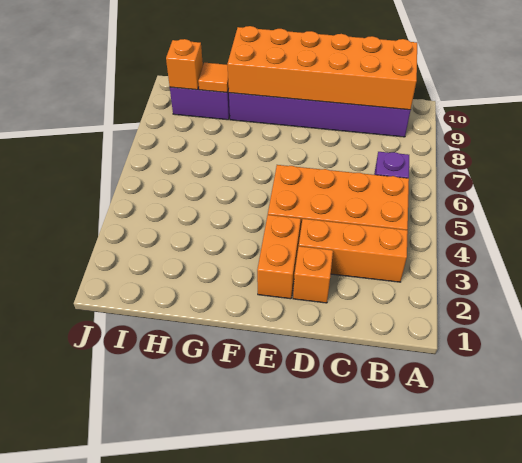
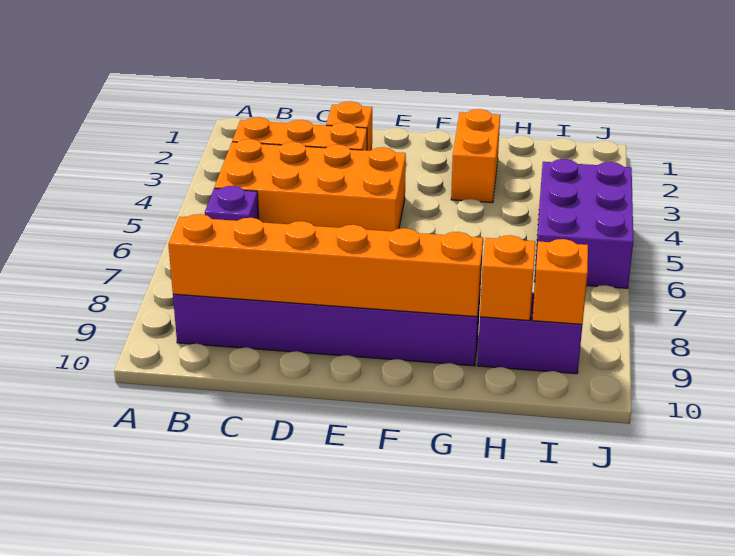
orange brick B9:G10 level 2 -> orange brick B9:G9 level 2
orange brick E2:E3 level 1 -> orange brick G2:G3 level 1
orange tile H9 level 2 -> orange brick H9 level 2
none -> purple brick I4:J6 level 1

